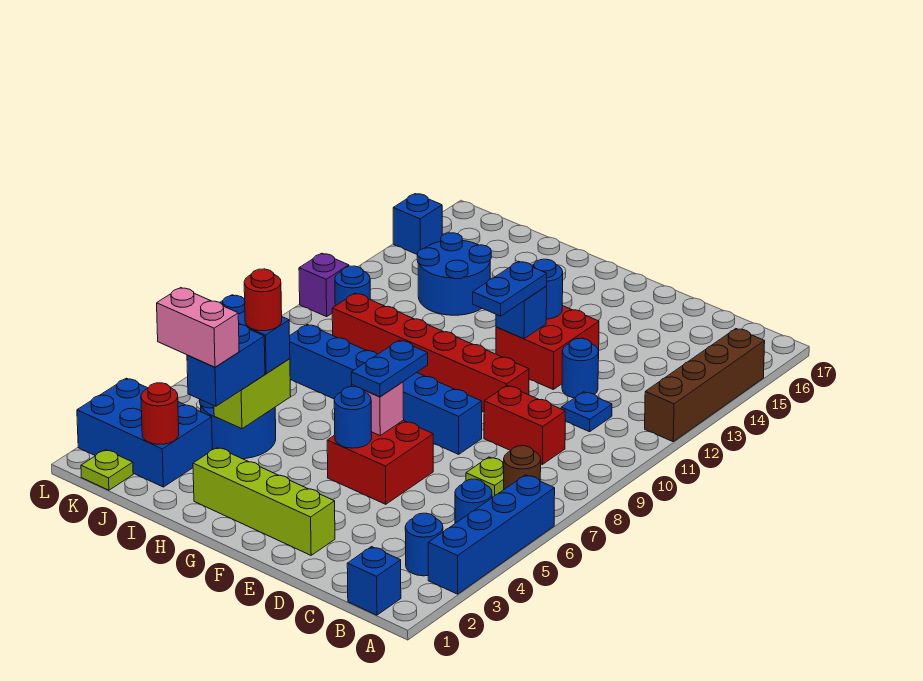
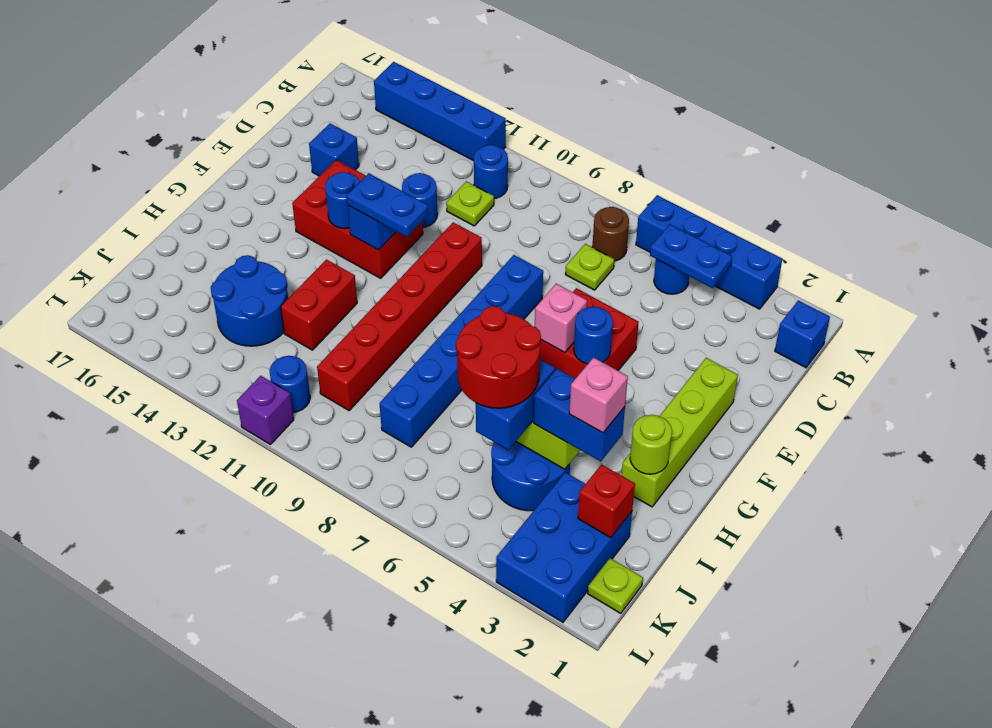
brown brick A12:A15 level 1 -> blue brick A12:A15 level 1
blue round brick B3 level 1 -> blue round brick B11 level 1
red brick C9:D9 level 1 -> red brick H12:I12 level 1
blue plate C11 level 1 -> lime plate C11 level 1
red brick E12:F13 level 1 -> red brick E12:F14 level 1
blue plate F6:F7 level 3 -> blue plate B4:B5 level 2
none -> lime round brick H2 level 2
pink brick I3:J3 level 4 -> pink brick I3 level 4
red round brick I5 level 4 -> red round brick I5:J6 level 4
red round brick J2 level 2 -> red brick J2 level 2
blue brick L15 level 1 -> blue brick D15 level 1

